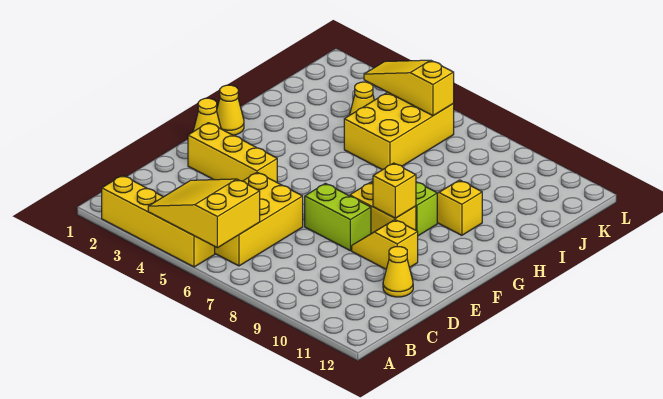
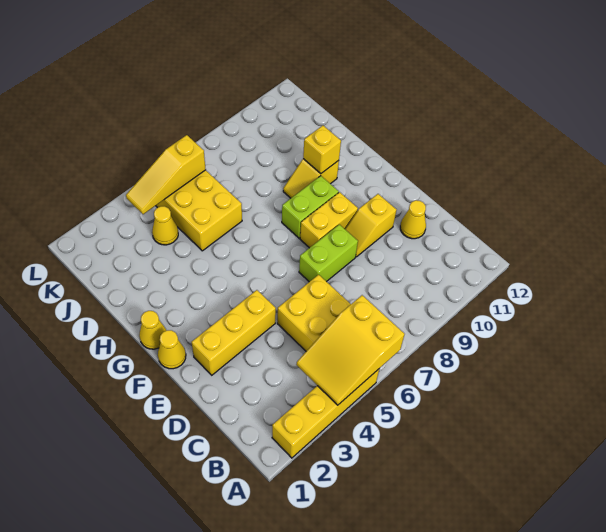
yellow brick F9 level 2 -> yellow brick H10 level 2

